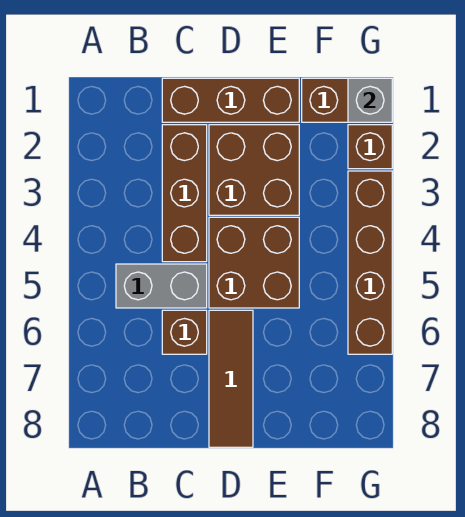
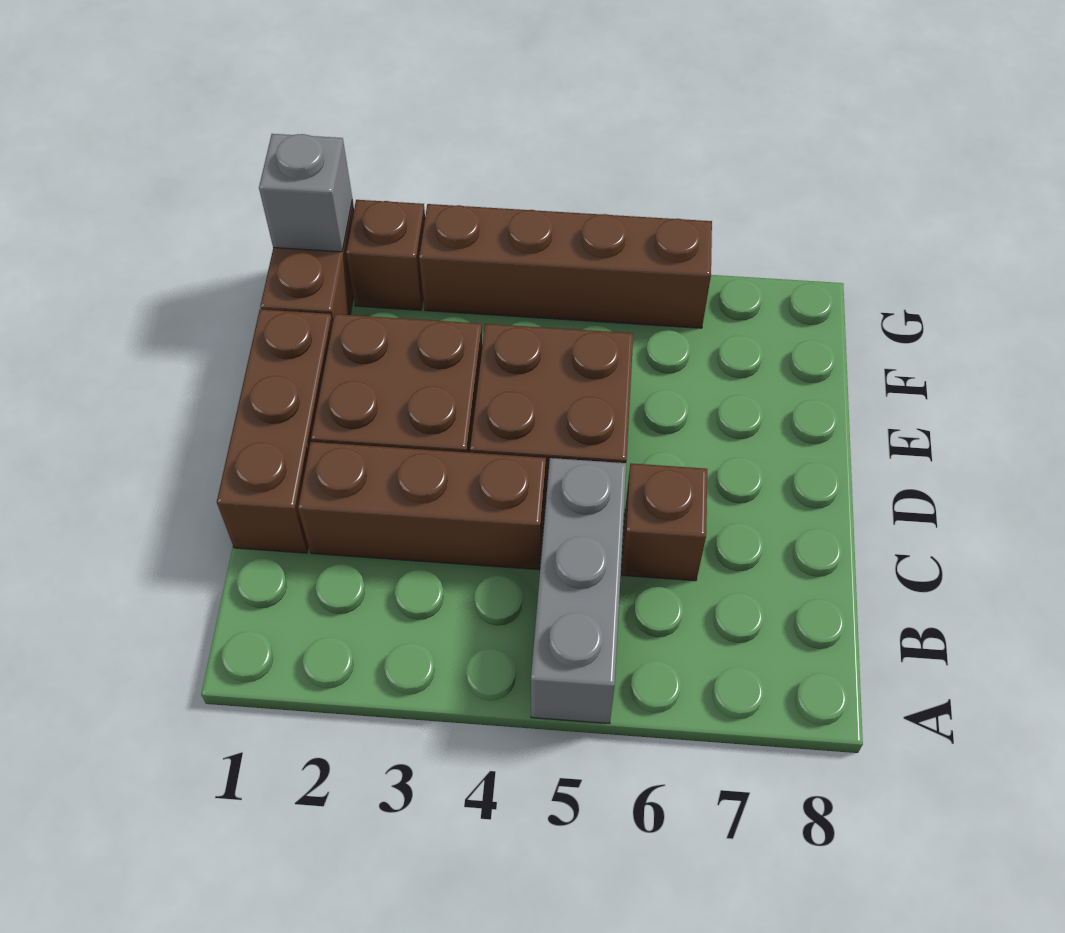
grey brick B5:C5 level 1 -> grey brick A5:C5 level 1
brown tile D6:D8 level 1 -> none

